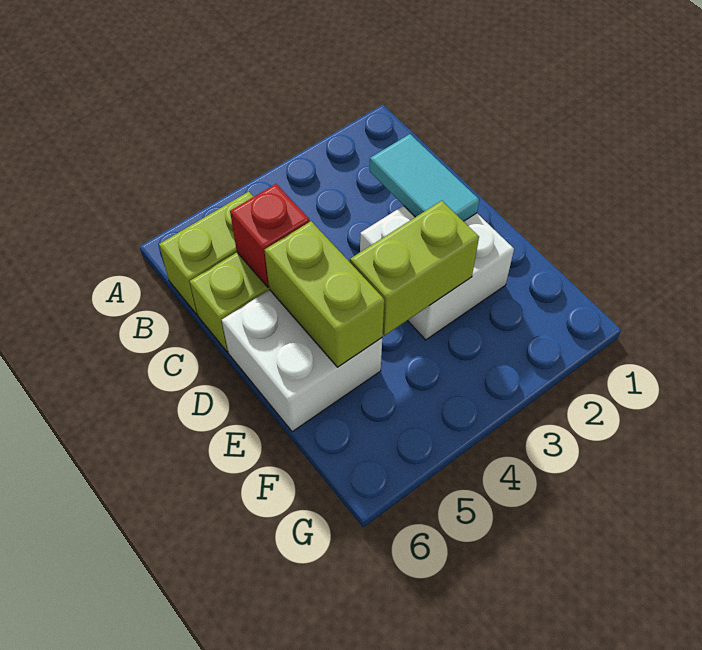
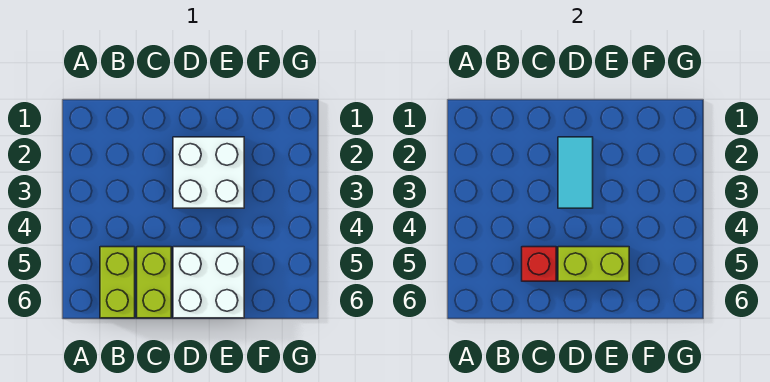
cyan tile C2:D2 level 2 -> cyan tile D2:D3 level 2
lime brick E3:E4 level 2 -> none

